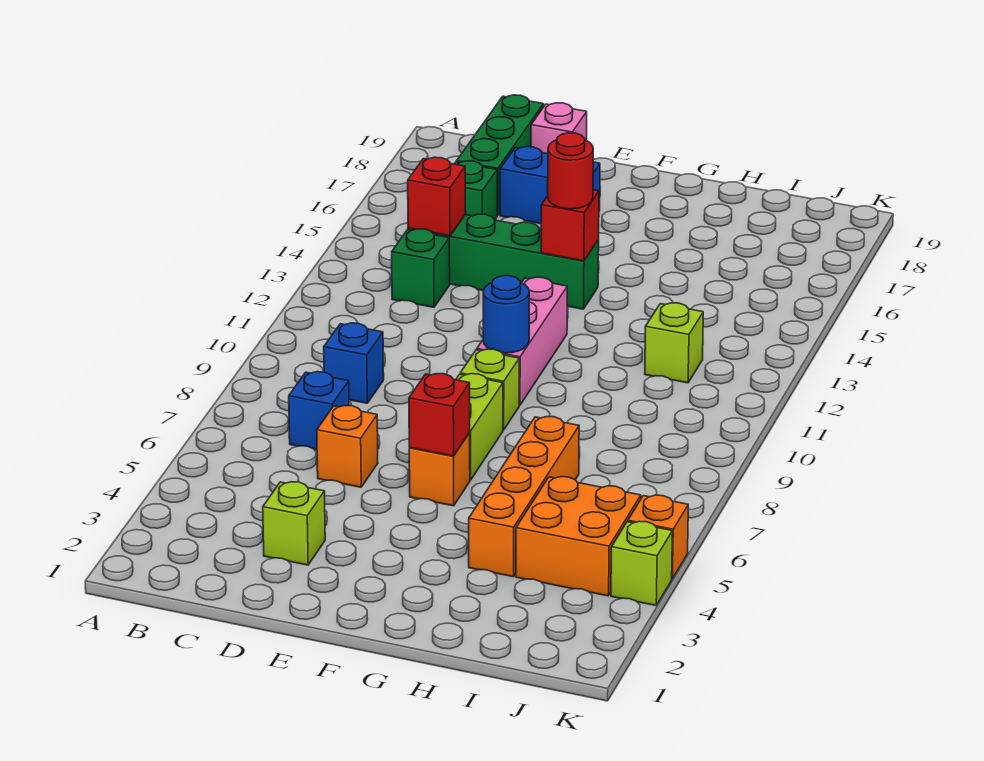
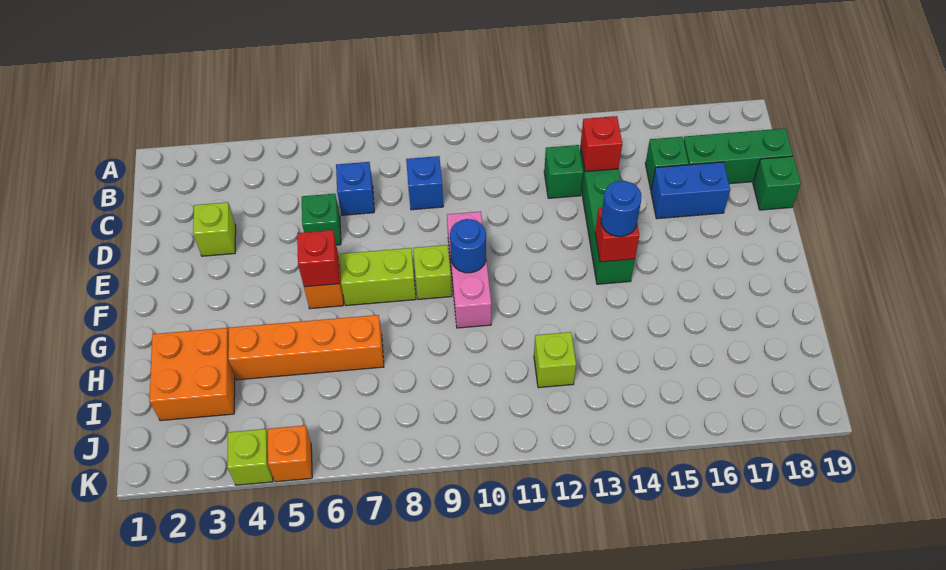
orange brick D6 level 1 -> green brick D6 level 1
blue brick D17:E17 level 1 -> blue brick D16:D17 level 1
pink brick D19 level 1 -> green brick D19 level 1
pink brick F10:F12 level 1 -> pink brick E10:G10 level 1
red round brick F14 level 3 -> blue round brick F14 level 3
orange brick I4:J5 level 1 -> orange brick H2:I3 level 1

